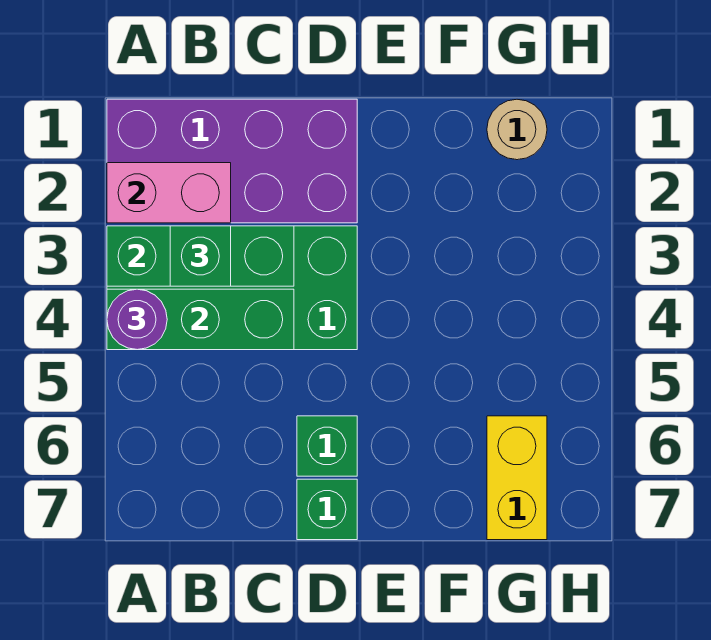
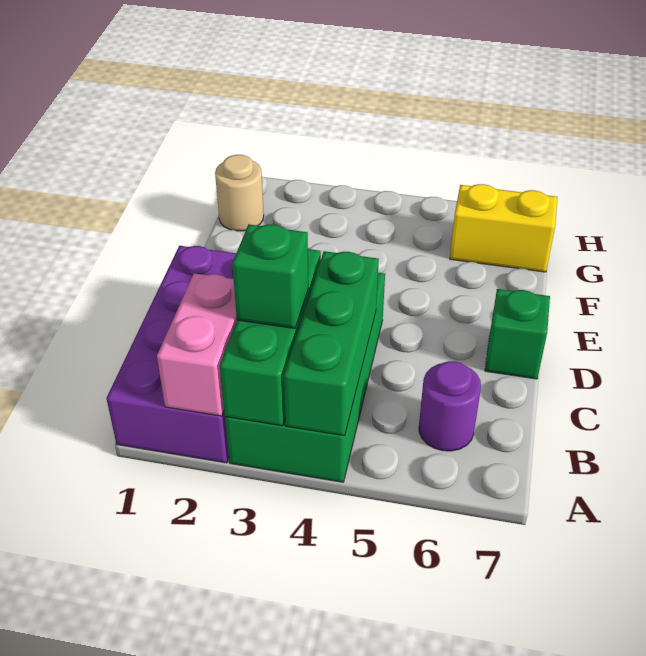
purple round brick A4 level 3 -> purple round brick B6 level 1
green brick D6 level 1 -> none

